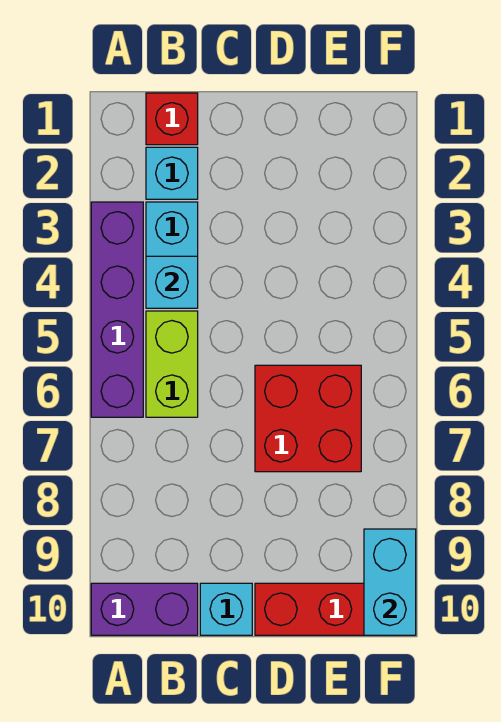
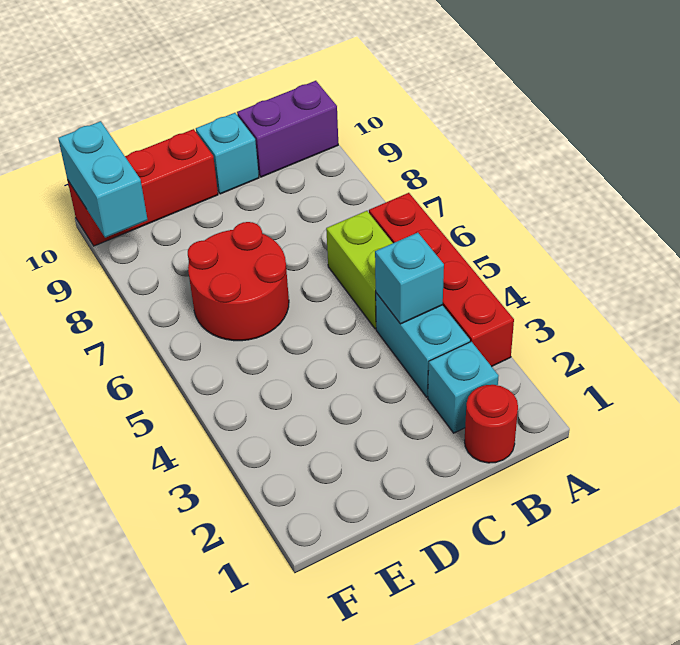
purple brick A3:A6 level 1 -> red brick A3:A6 level 1
red brick B1 level 1 -> red round brick B1 level 1
red brick D6:E7 level 1 -> red round brick D6:E7 level 1

